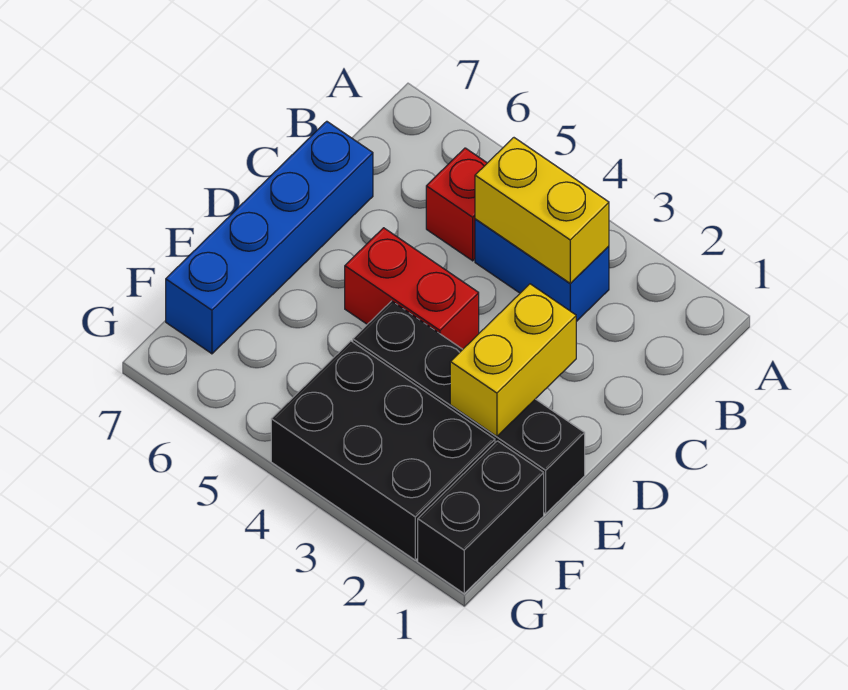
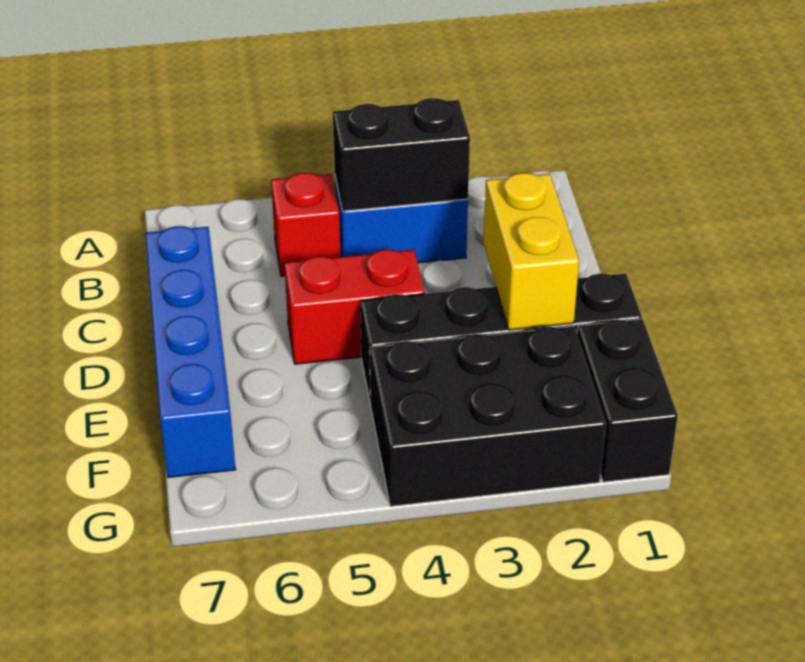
yellow brick B3:B4 level 2 -> black brick B3:B4 level 2

